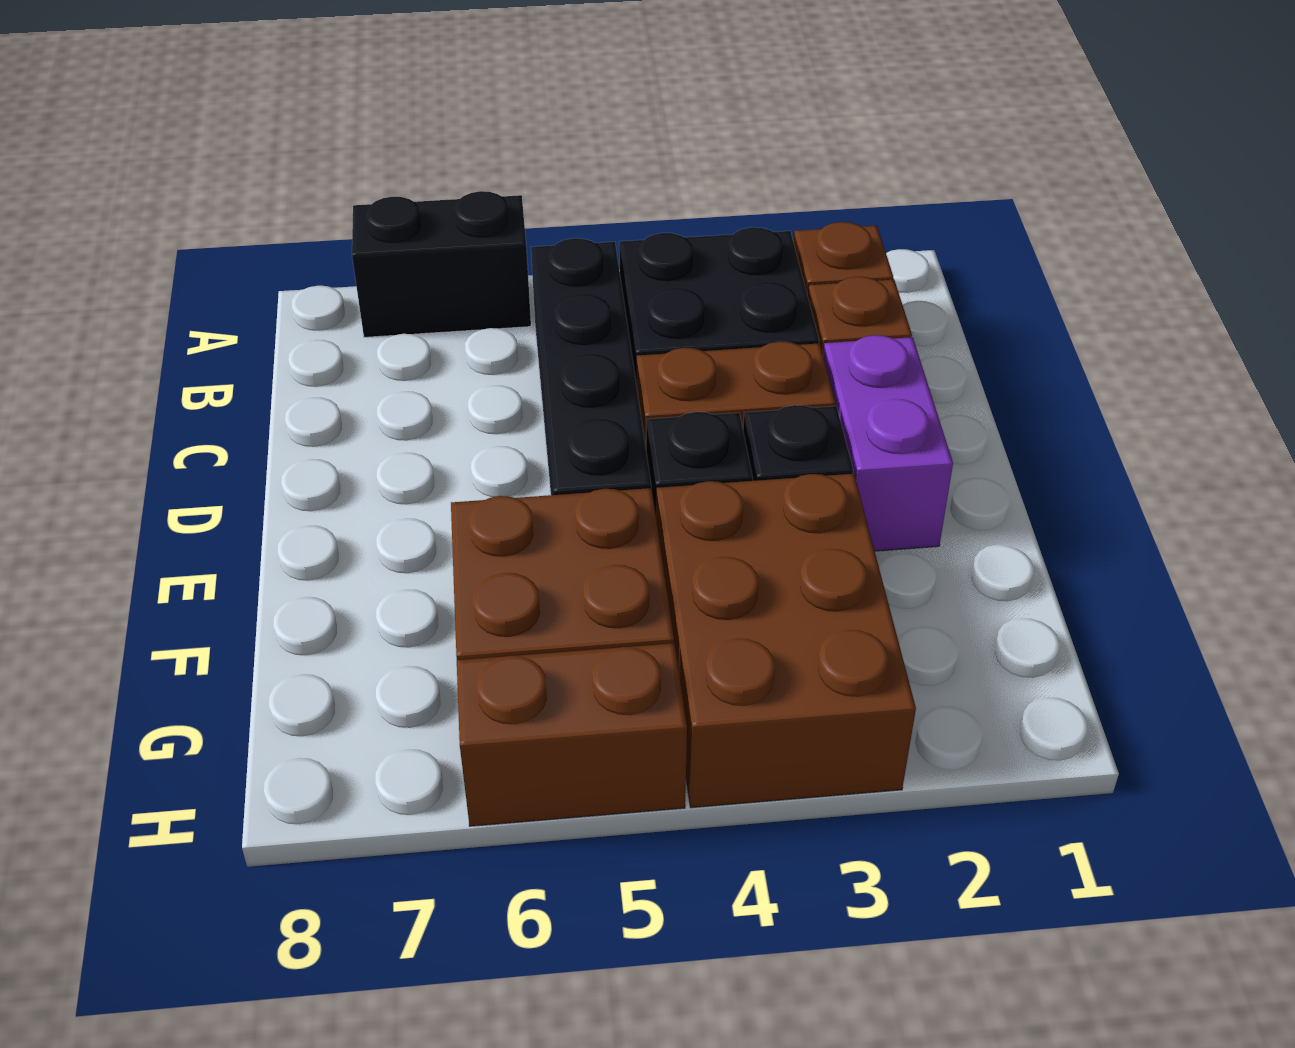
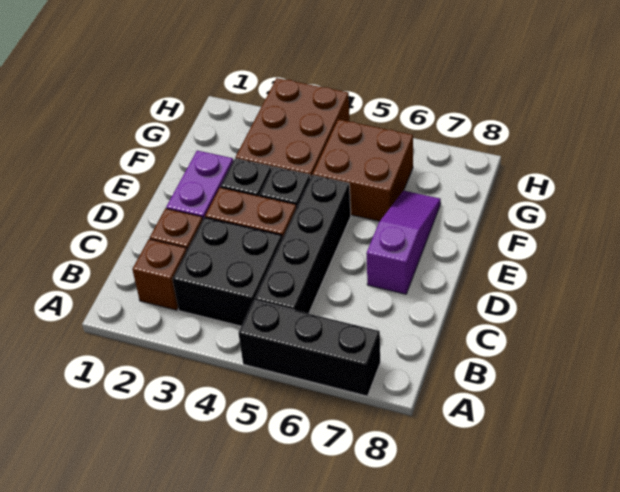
black brick A6:A7 level 1 -> black brick A5:A7 level 1
none -> purple slope D7:F7 level 1 top D
brown brick H5:H6 level 1 -> none

